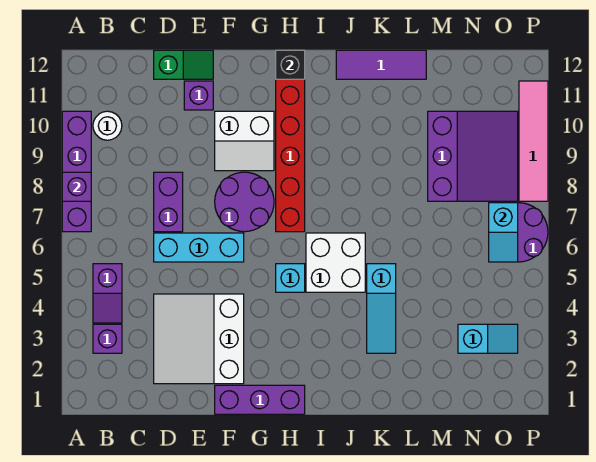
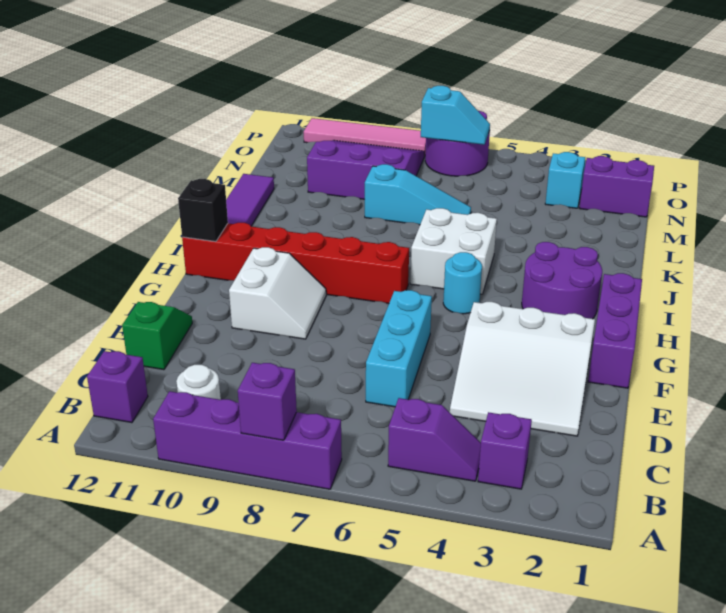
purple brick D7:D8 level 1 -> purple brick N1:N2 level 1
purple brick E11 level 1 -> purple brick B12 level 1
purple round brick F7:G8 level 1 -> purple round brick H2:I3 level 1
cyan brick H5 level 1 -> cyan round brick H5 level 1
cyan slope K3:K5 level 1 top 5 -> cyan slope L6:L8 level 1 top 8

